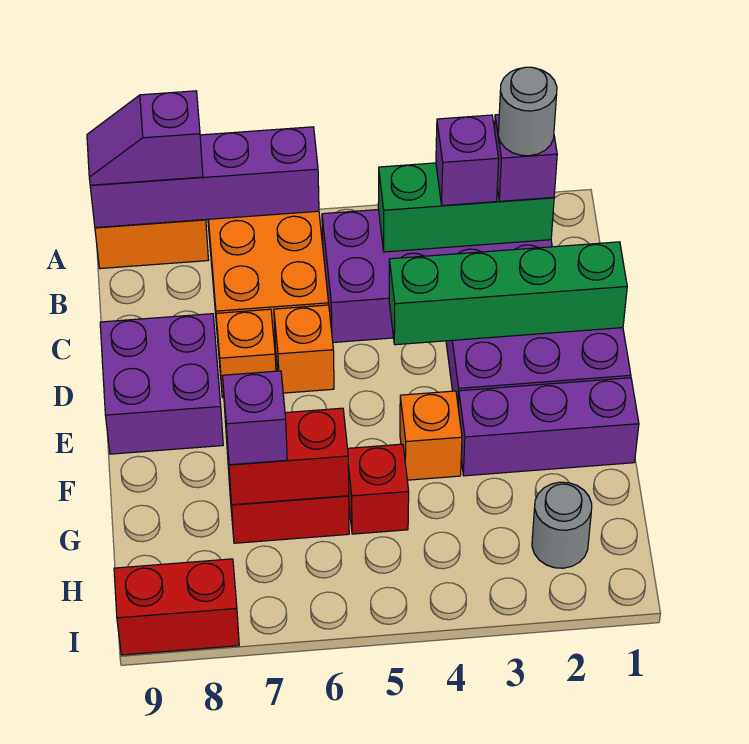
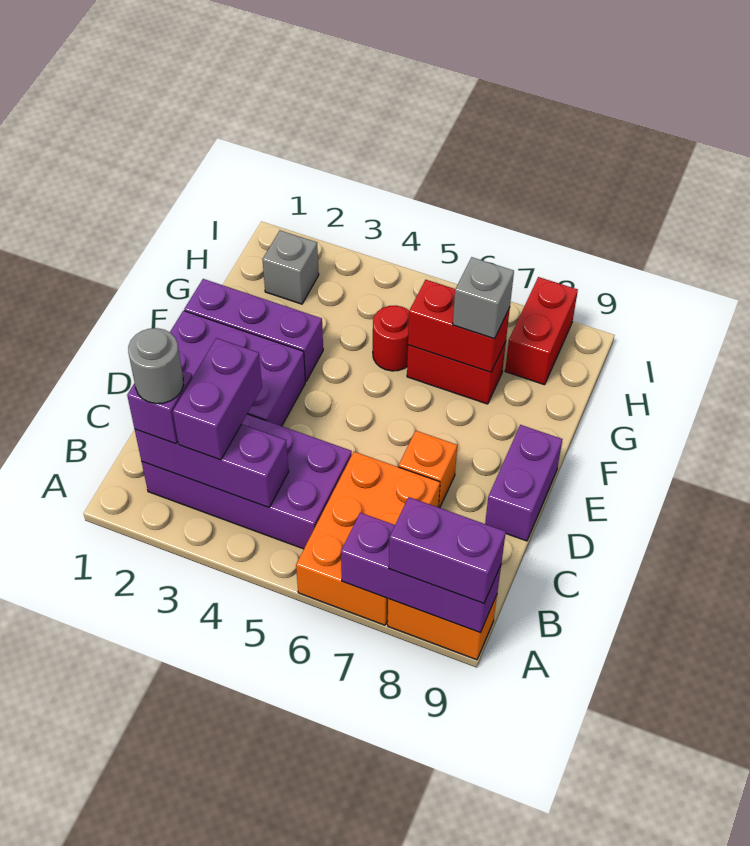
purple brick A6:A9 level 2 -> purple brick A7:A9 level 2
purple slope A8:A9 level 3 top 8 -> purple brick A8:A9 level 3
green brick B2:B4 level 2 -> purple brick B2:B4 level 2
purple brick B3 level 3 -> purple brick B3:C3 level 3
green brick D1:D4 level 2 -> none
orange brick D6 level 1 -> none
purple brick D8:E9 level 1 -> purple brick D9:E9 level 1
orange brick F4 level 1 -> none
red brick G5 level 1 -> red round brick G5 level 1
purple brick G7 level 3 -> grey brick G7 level 3
grey round brick H2 level 1 -> grey brick H2 level 1
red brick I8:I9 level 1 -> red brick H8:I8 level 1

